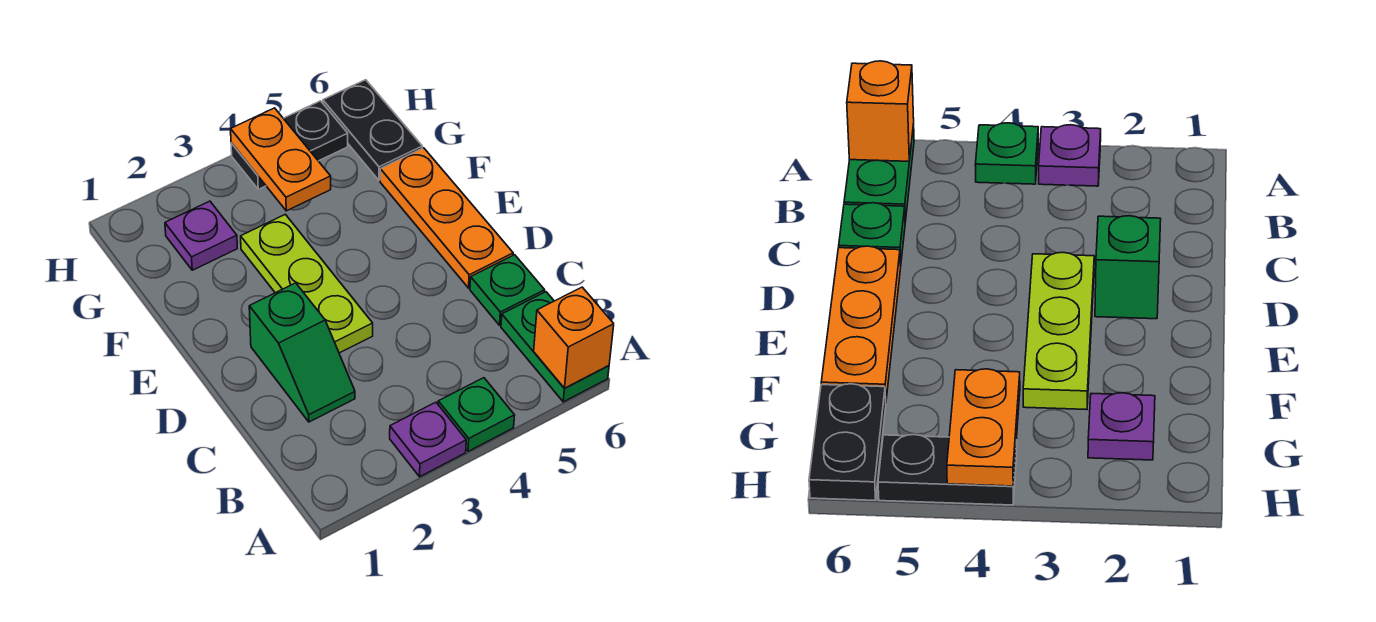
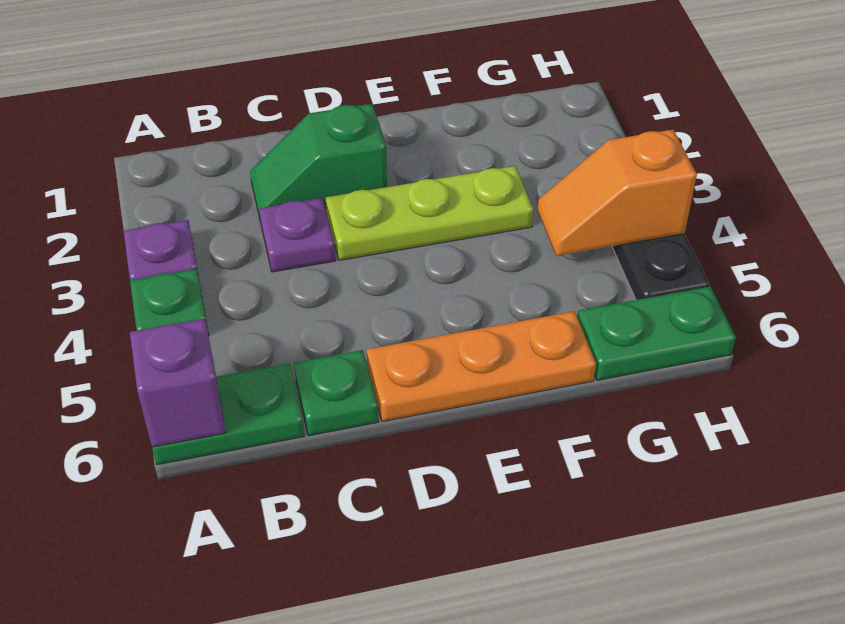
orange brick A6 level 2 -> purple brick A6 level 2
purple plate G2 level 1 -> purple plate C3 level 1
orange plate G4:H4 level 2 -> orange slope G4:H4 level 2 top H
black plate G6:H6 level 1 -> green plate G6:H6 level 1

